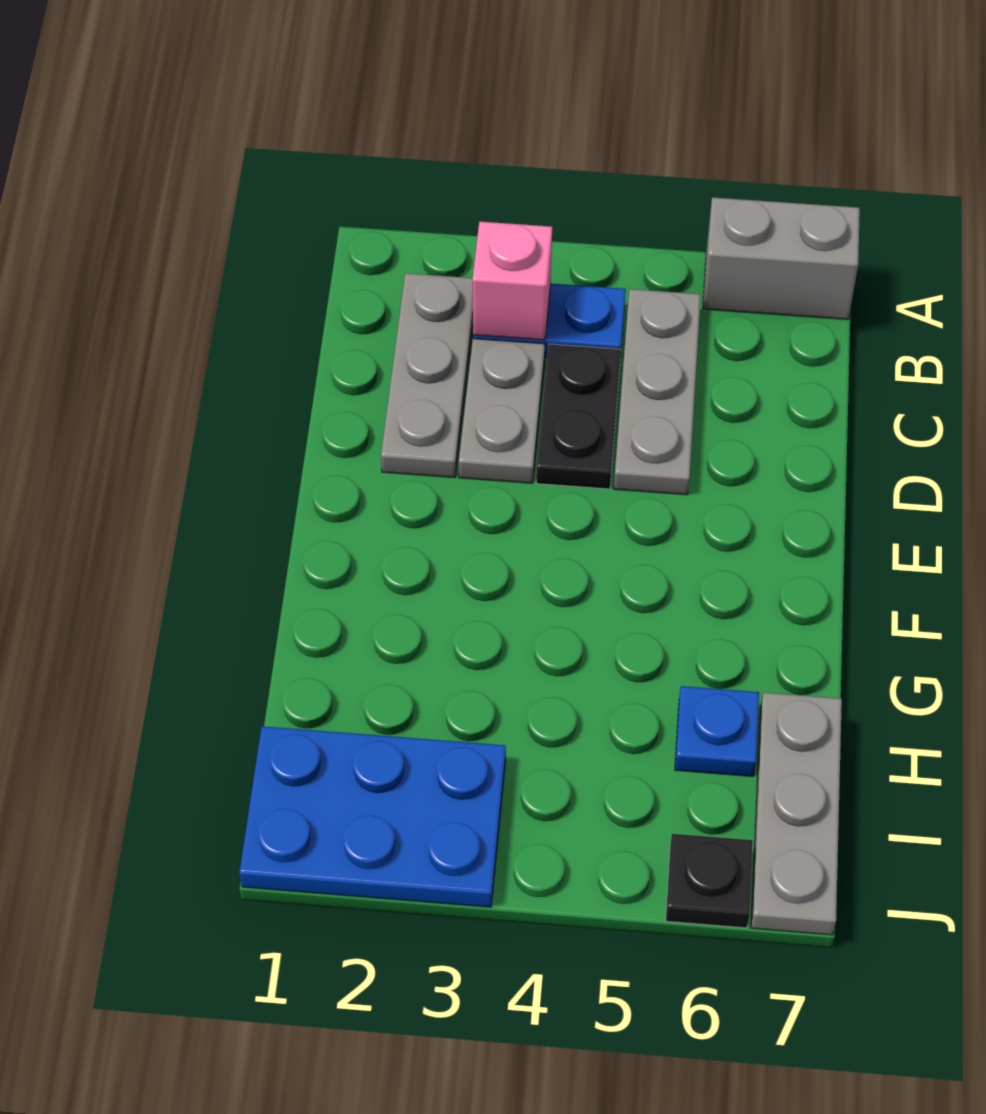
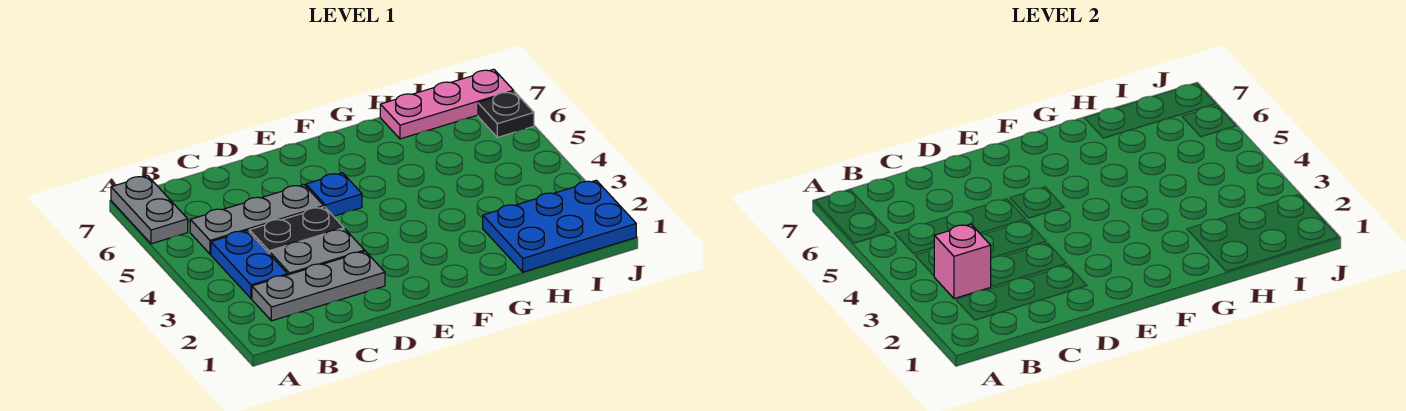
grey brick A6:A7 level 1 -> grey plate A6:A7 level 1
blue plate H6 level 1 -> blue plate E5 level 1
grey plate H7:J7 level 1 -> pink plate H7:J7 level 1
blue plate I1:J3 level 1 -> blue plate H1:J2 level 1

